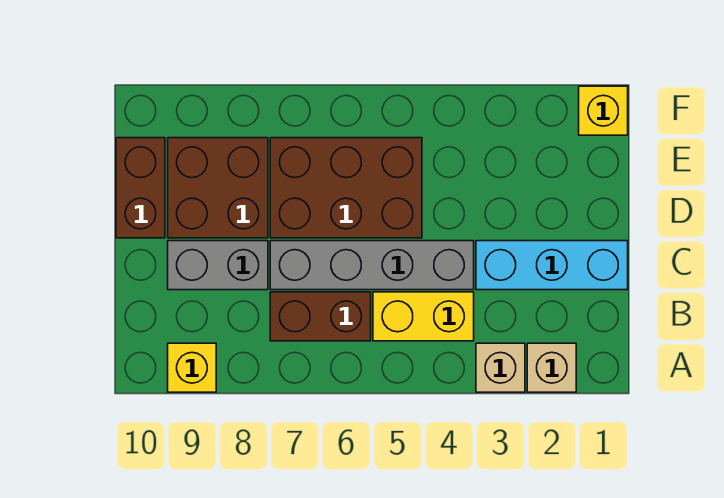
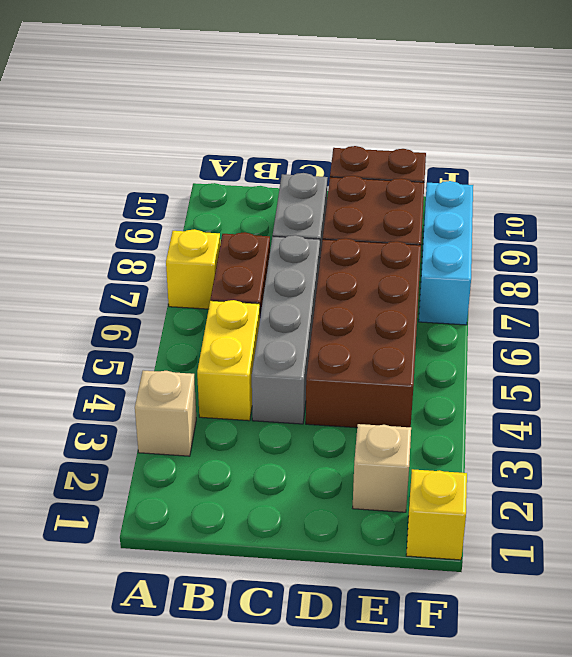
tan brick A2 level 1 -> tan brick E2 level 1
yellow brick A9 level 1 -> yellow brick A7 level 1
cyan brick C1:C3 level 1 -> cyan brick F7:F9 level 1
brown brick D5:E7 level 1 -> brown brick D4:E7 level 1

